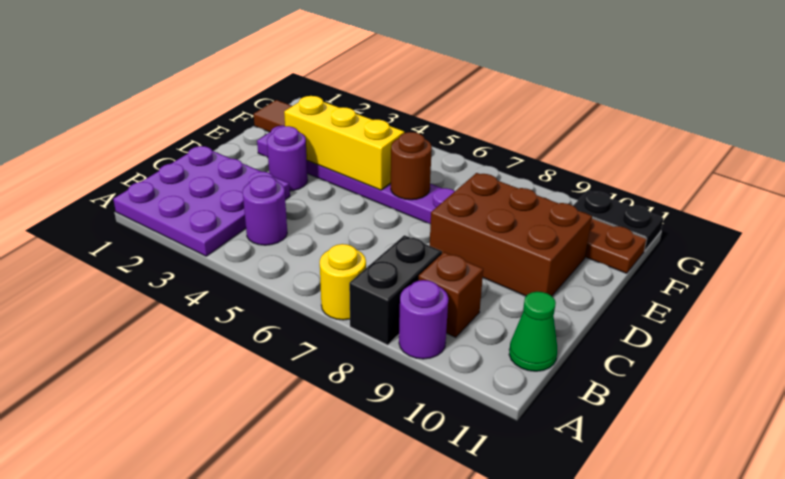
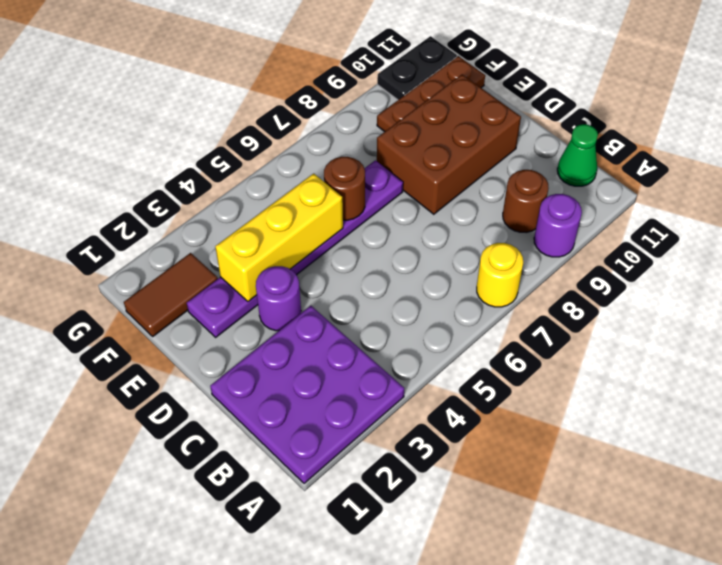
black brick A8:B8 level 1 -> none
purple round brick B4 level 1 -> none
brown brick B9 level 1 -> brown round brick B9 level 1

